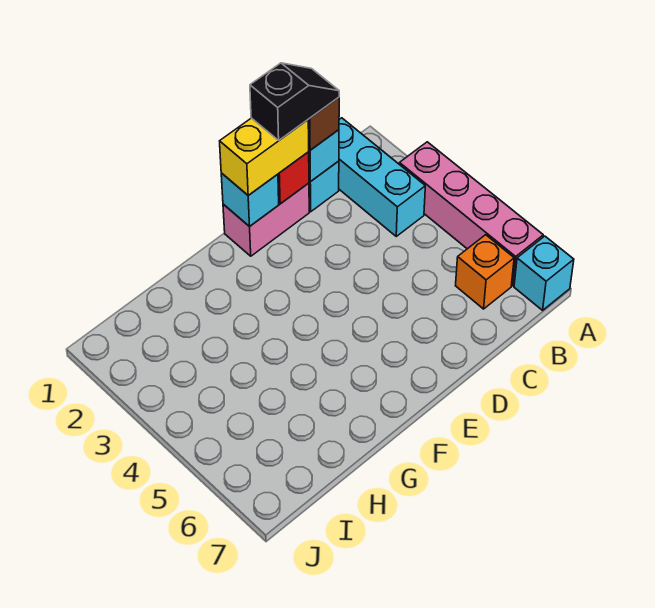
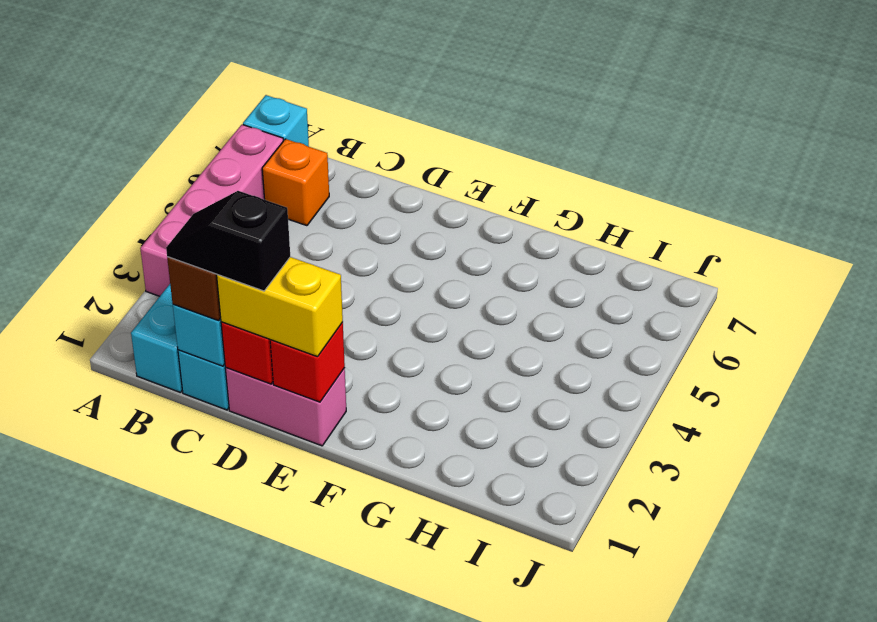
cyan brick E1 level 2 -> red brick E1 level 2

